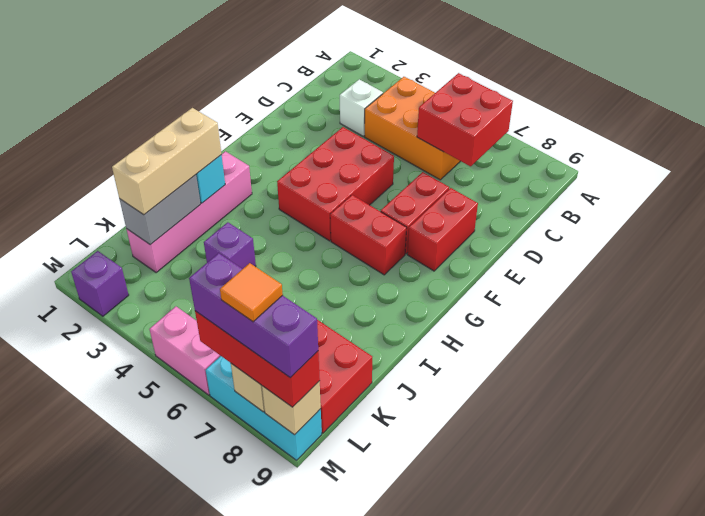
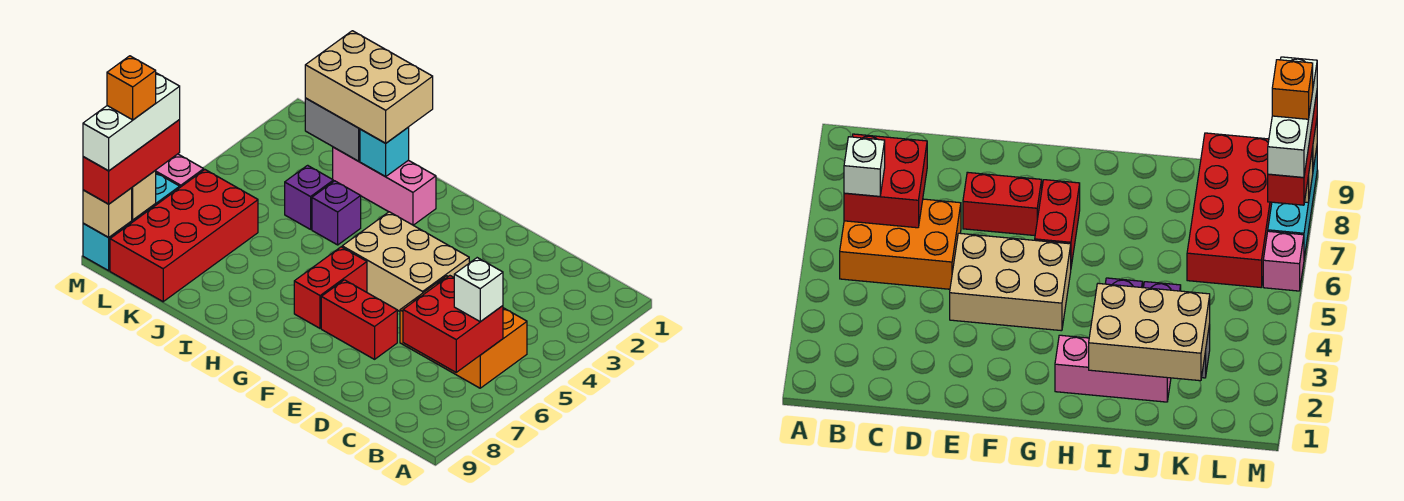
orange brick B4:C6 level 1 -> orange brick B5:D6 level 1
white brick C3 level 1 -> white brick B6 level 3
red brick E4:G5 level 1 -> tan brick E4:G5 level 1
red brick E8:F8 level 1 -> none
pink brick H2:K2 level 1 -> pink brick H2:J2 level 1
tan brick I2:K2 level 3 -> tan brick I1:K2 level 3
purple brick M2 level 1 -> purple brick I4 level 1
pink brick M5:M6 level 1 -> pink brick M6 level 1
purple brick M7:M9 level 4 -> white brick M7:M9 level 4
orange tile M8 level 5 -> orange brick M8 level 5

